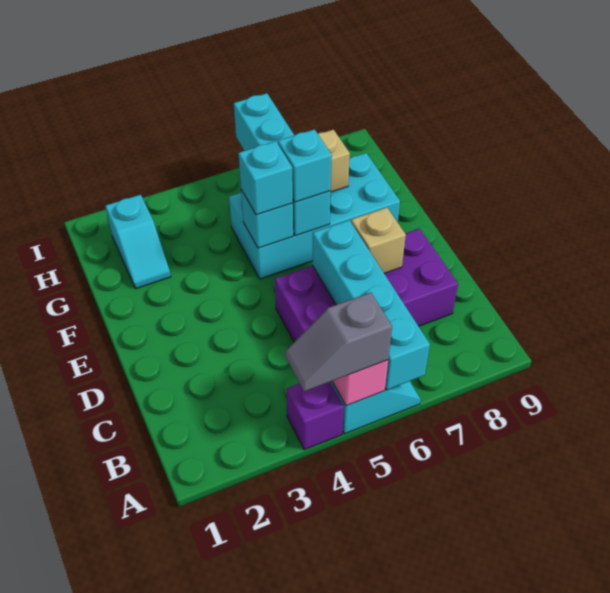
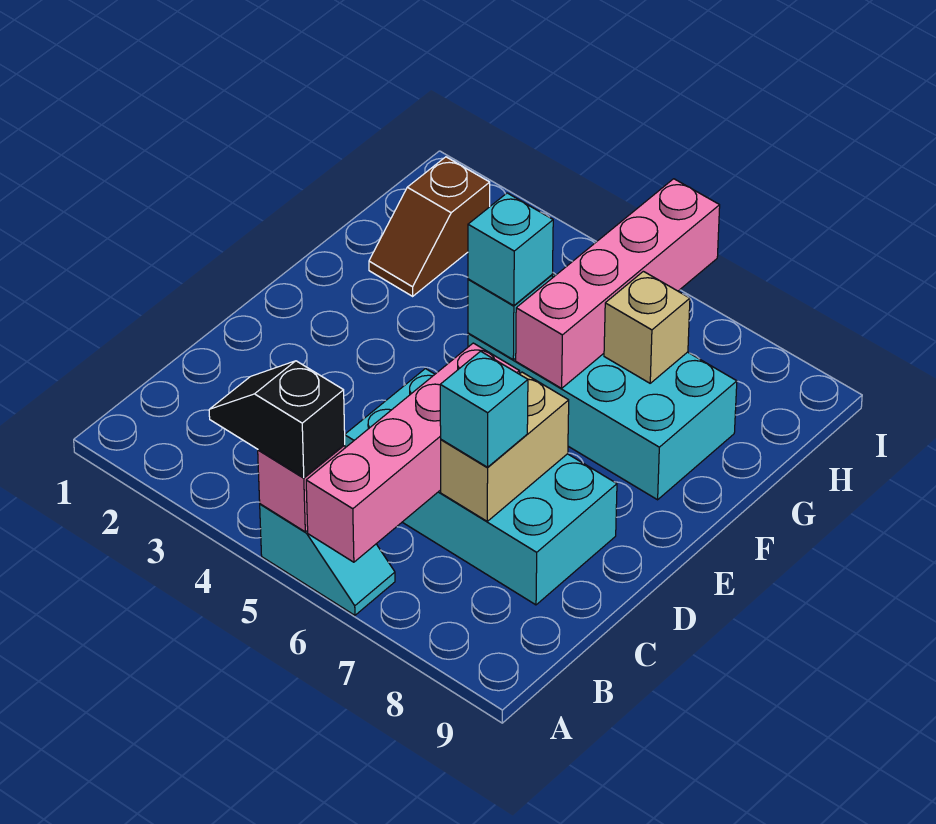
purple brick A4 level 1 -> none
grey slope A4:A5 level 3 top 5 -> black slope A4:A5 level 3 top 5
cyan brick A6:D6 level 2 -> pink brick A6:D6 level 2
purple brick C5:D8 level 1 -> cyan brick C5:D8 level 1
tan brick D7 level 2 -> tan brick C7:D7 level 2
cyan brick F6:I6 level 2 -> pink brick F6:I6 level 2
cyan brick F6 level 3 -> cyan brick C7 level 3
cyan slope G2:H2 level 1 top H -> brown slope G2:H2 level 1 top H

